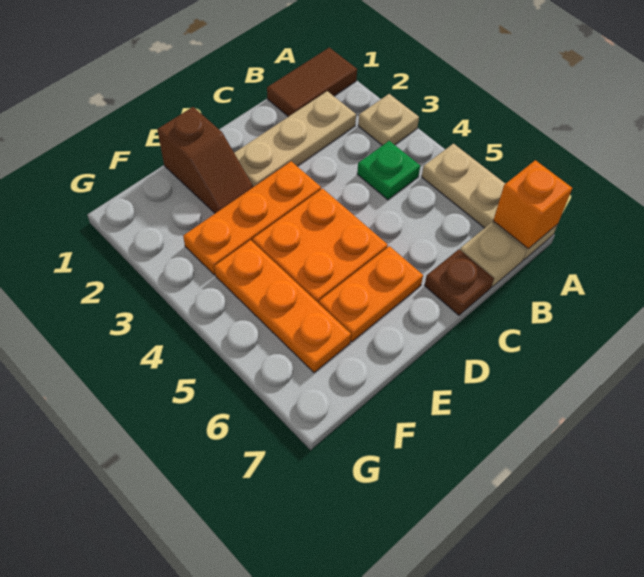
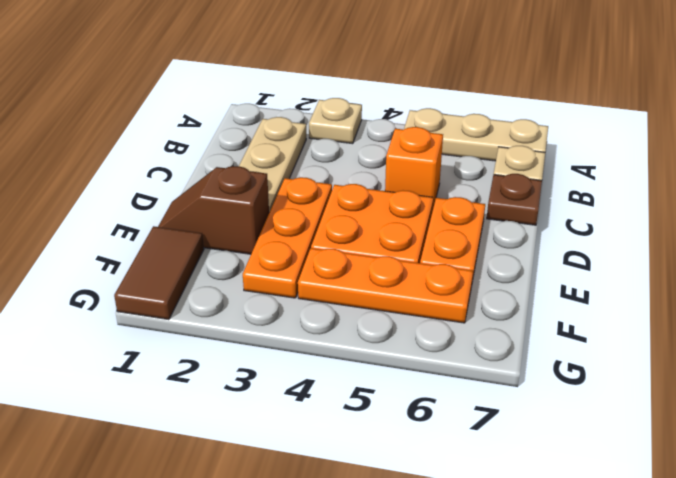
brown tile A1:B1 level 1 -> brown tile F1:G1 level 1
orange brick A7 level 2 -> orange brick C5 level 1
green plate B4 level 1 -> none
brown slope E1:E2 level 1 top 1 -> brown slope E1:E2 level 1 top 2

